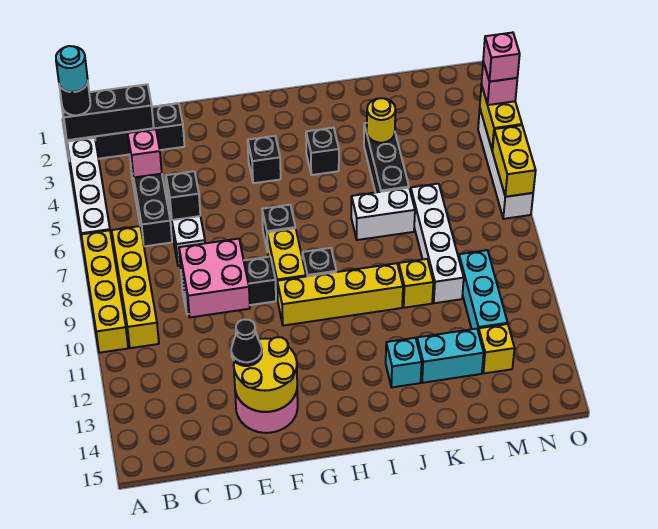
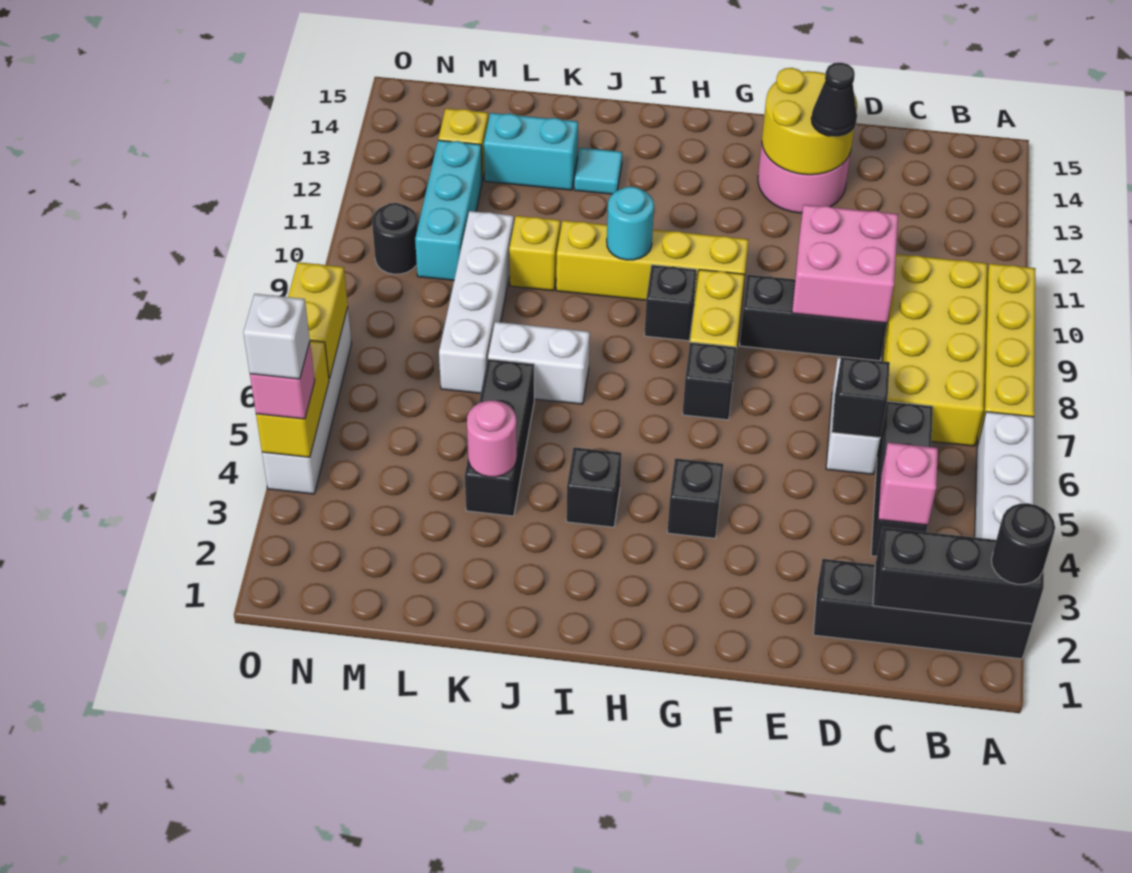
cyan round brick A2 level 4 -> cyan round brick I10 level 2
yellow brick B7:B10 level 1 -> yellow brick B7:C10 level 1
cyan brick J13 level 1 -> cyan tile J13 level 1
yellow round brick K4 level 2 -> pink round brick K4 level 2
none -> black round brick N10 level 1
pink brick O4 level 4 -> white brick O4 level 4

